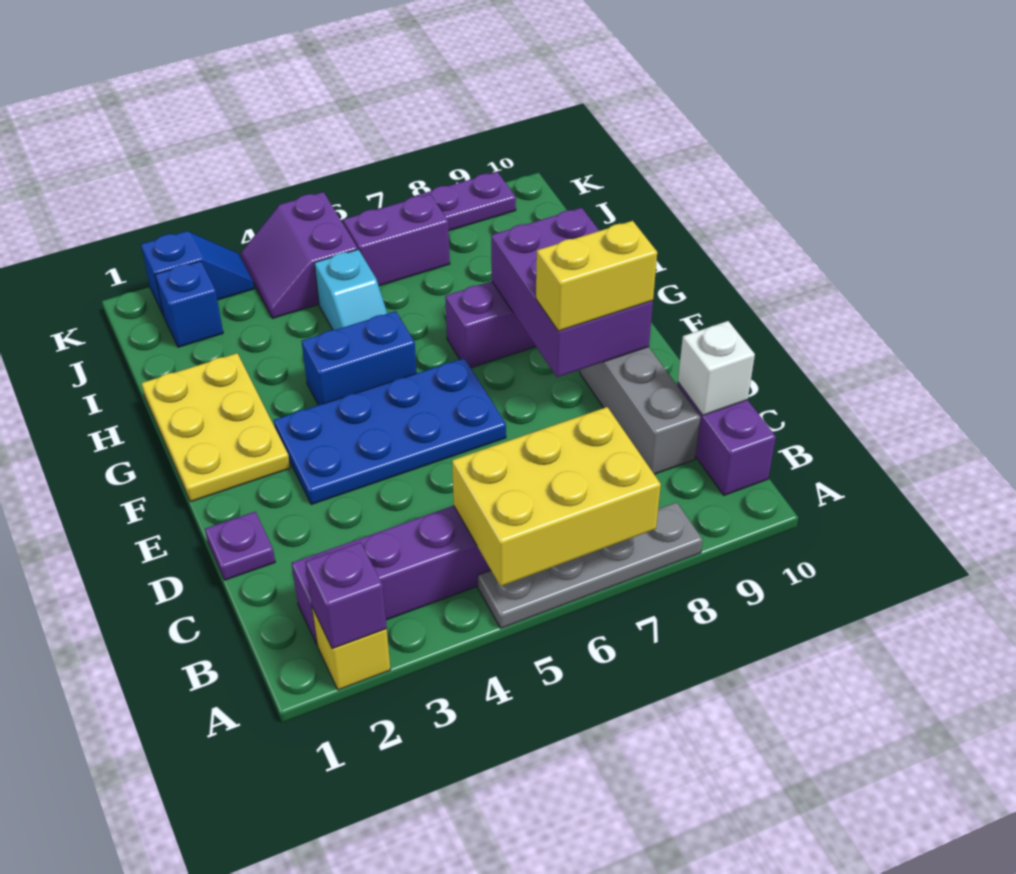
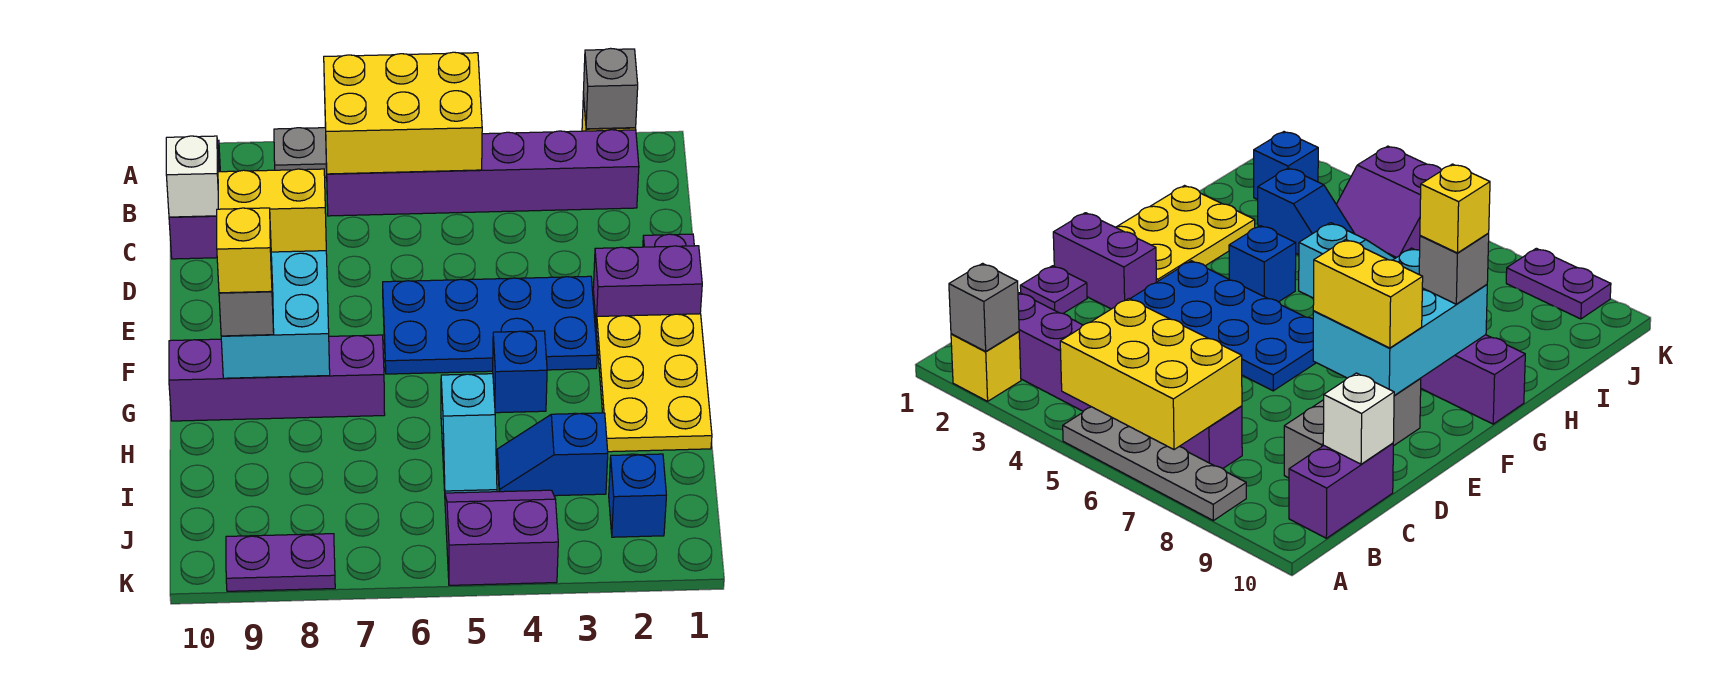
purple brick A2 level 2 -> grey brick A2 level 2
purple brick E8:G9 level 2 -> cyan brick E8:G9 level 2
blue brick G4:G5 level 1 -> blue brick G4 level 1
none -> grey brick G9 level 3
none -> yellow brick G9 level 4
cyan slope H5:I5 level 1 top I -> cyan slope H5:I5 level 1 top H
purple slope J4:K5 level 1 top 5 -> purple slope J4:K5 level 1 top K
purple brick J6:J7 level 1 -> purple brick E1:E2 level 1
blue slope K2:K3 level 1 top 2 -> blue slope I3:I4 level 1 top 3

